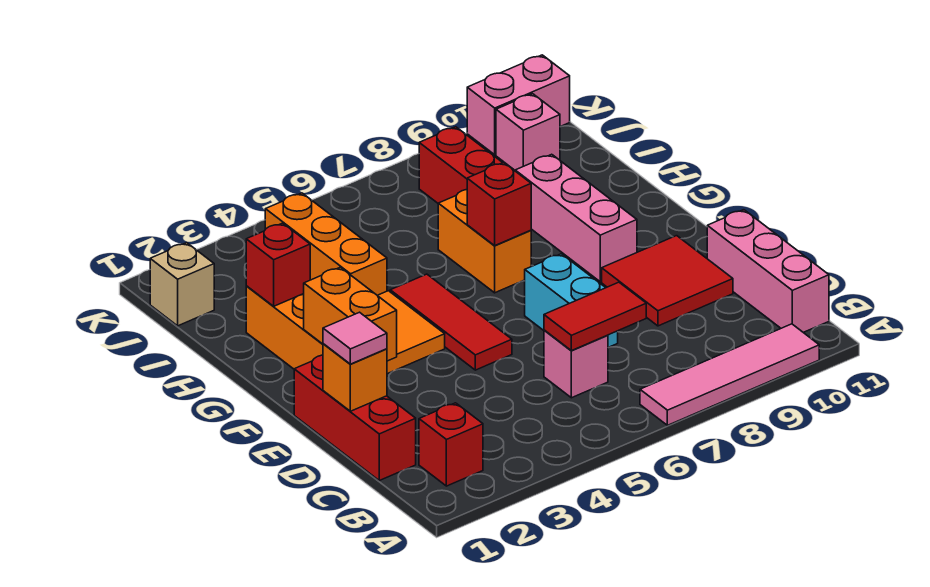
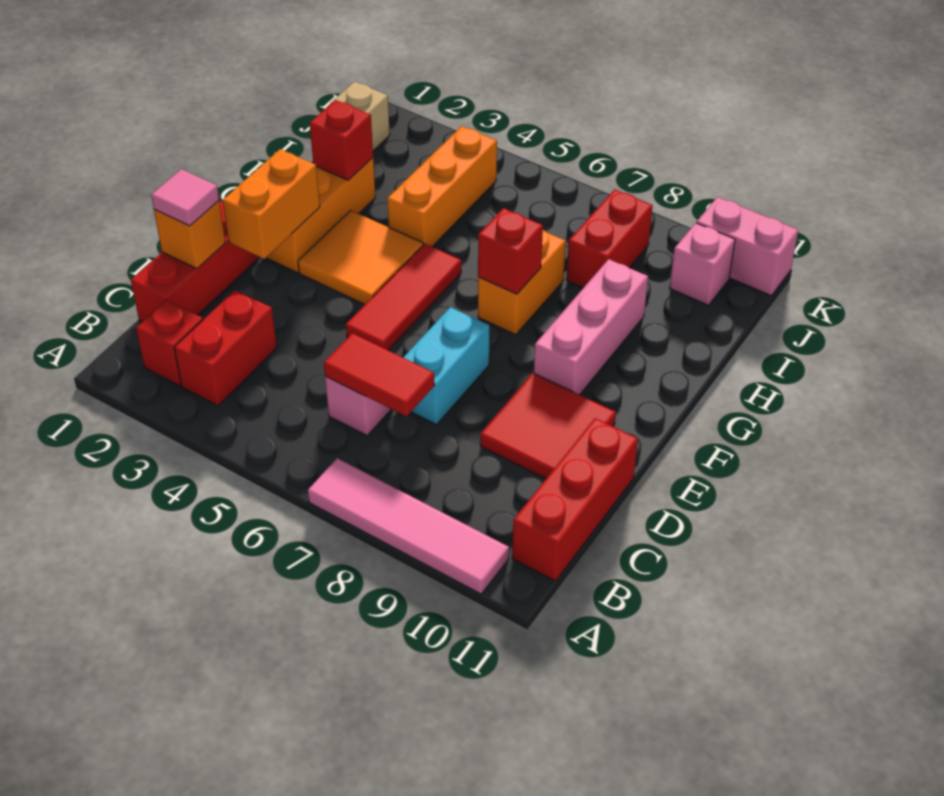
none -> red brick B3:C3 level 1
pink brick B11:D11 level 1 -> red brick B11:D11 level 1

